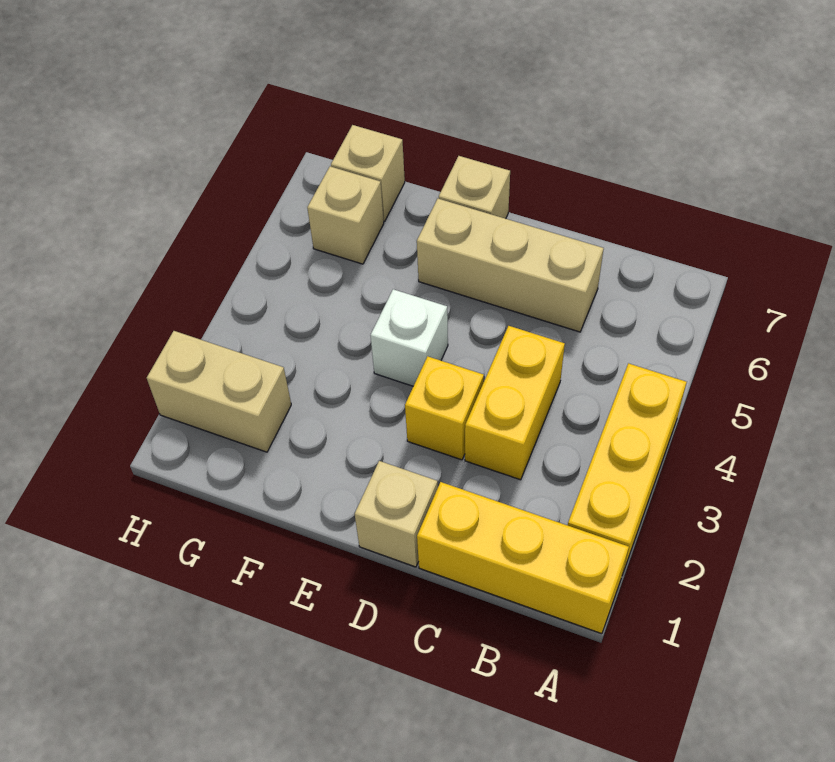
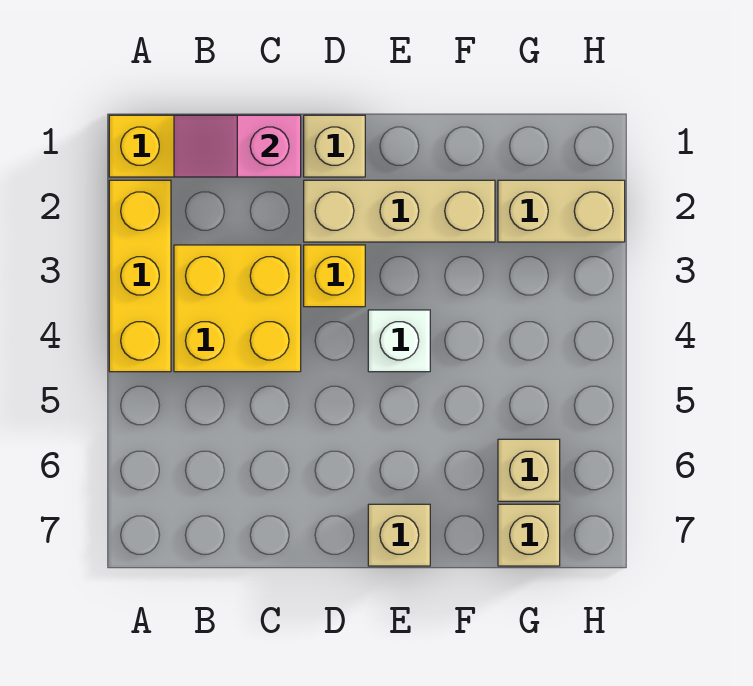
none -> pink slope B1:C1 level 2 top C
yellow brick C3:C4 level 1 -> yellow brick B3:C4 level 1
tan brick C6:E6 level 1 -> tan brick D2:F2 level 1

